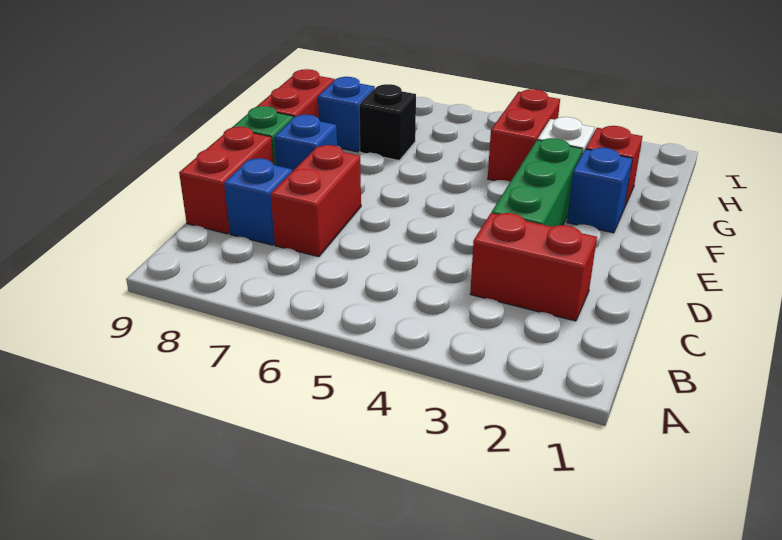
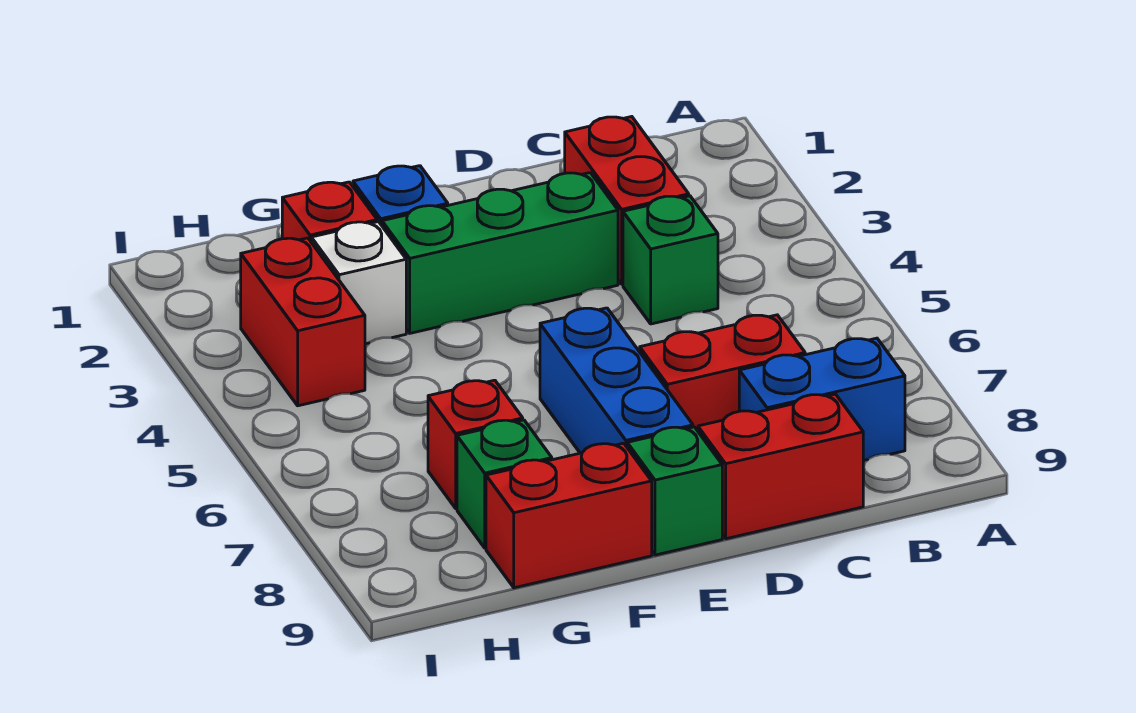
none -> green brick C4 level 1
blue brick C8 level 1 -> blue brick B8:C8 level 1
blue brick E8 level 1 -> blue brick E6:E8 level 1
red brick G4:H4 level 1 -> red brick H3:H4 level 1
black brick G7 level 1 -> red brick G7 level 1
blue brick G8 level 1 -> green brick G8 level 1

